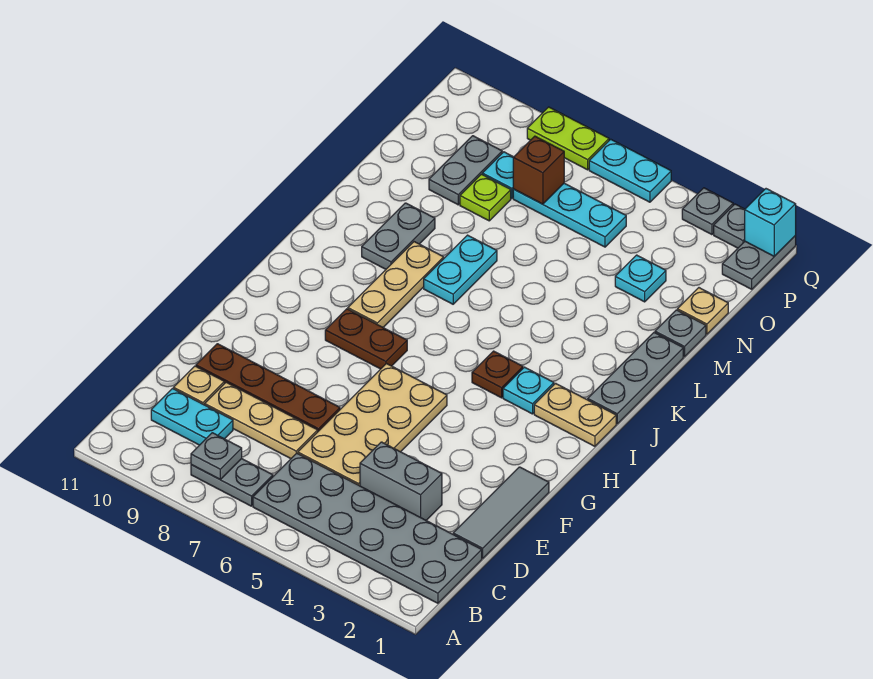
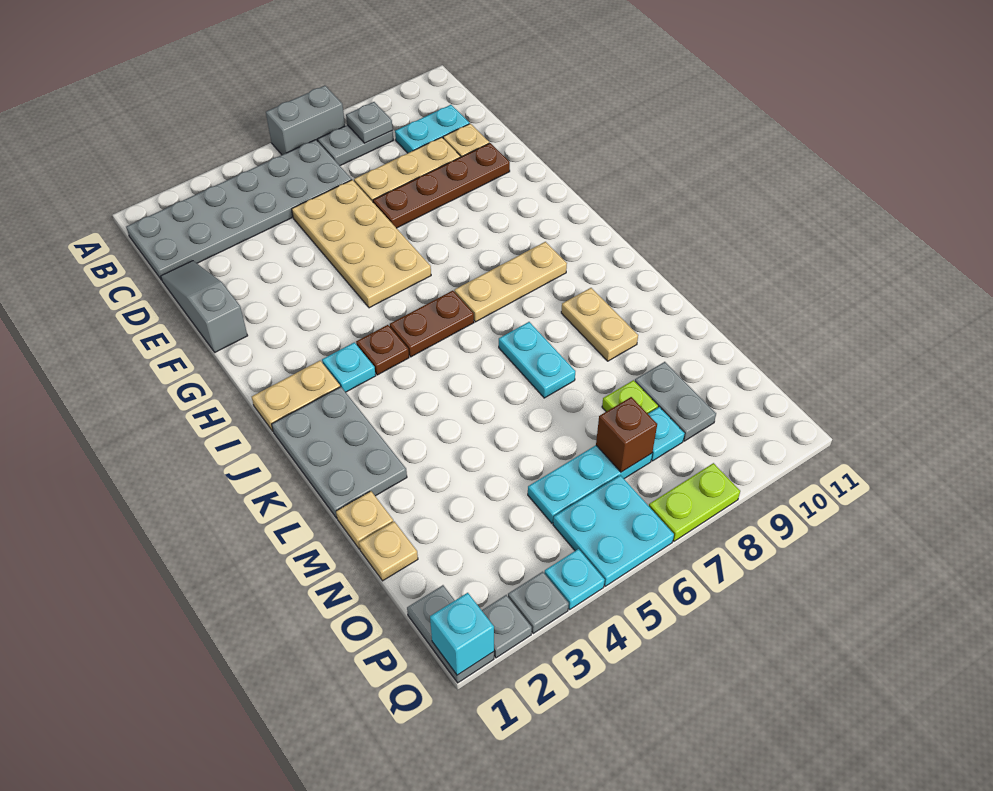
grey tile D1:F1 level 1 -> grey slope D1:F1 level 1 top F
grey brick D3:D4 level 1 -> grey brick A6:A7 level 1
brown plate H7:H8 level 1 -> brown plate I5:I6 level 1
tan plate I8:K8 level 1 -> tan plate I7:I9 level 1
grey plate J1:L1 level 1 -> grey plate J1:L2 level 1
grey plate K9:L9 level 1 -> tan plate K9:L9 level 1
grey plate M1 level 1 -> tan plate M1 level 1
cyan plate N3 level 1 -> cyan plate Q4 level 1
cyan plate Q5:Q6 level 1 -> cyan plate P5:Q6 level 1

